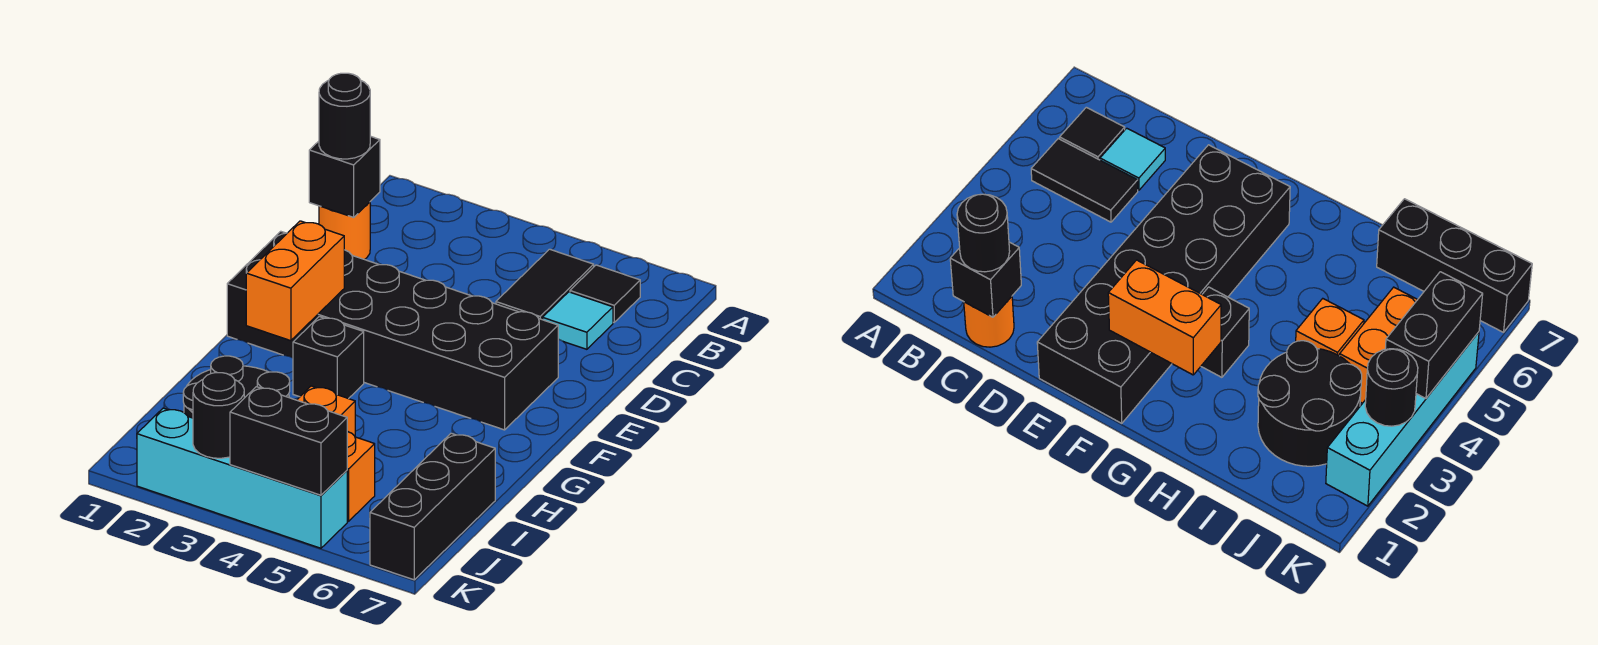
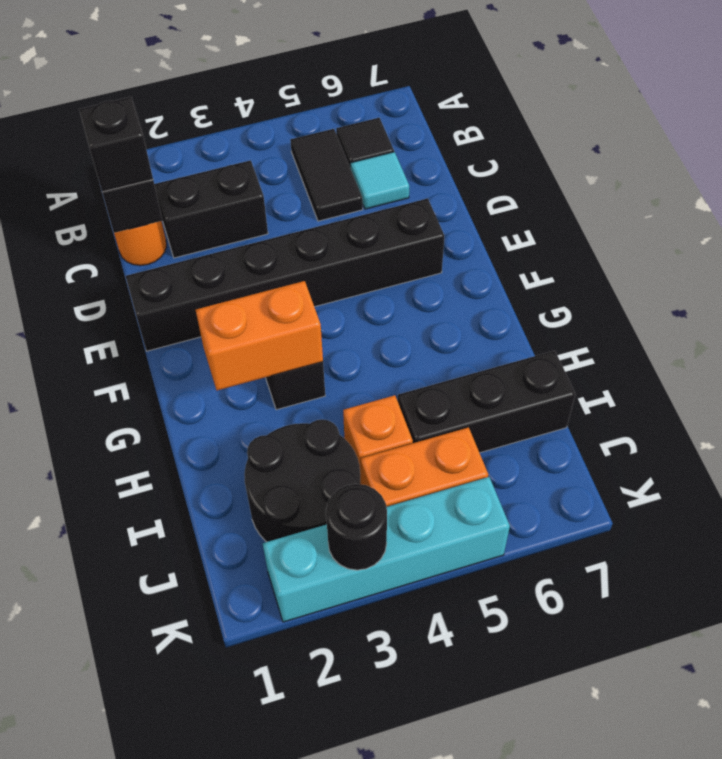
black round brick C1 level 3 -> black brick C1 level 3
black brick E1:F6 level 1 -> black brick E1:E6 level 1
orange brick F2:G2 level 2 -> orange brick G2:G3 level 2
black brick I7:K7 level 1 -> black brick I5:I7 level 1
black brick K4:K5 level 2 -> black brick C2:C3 level 1

